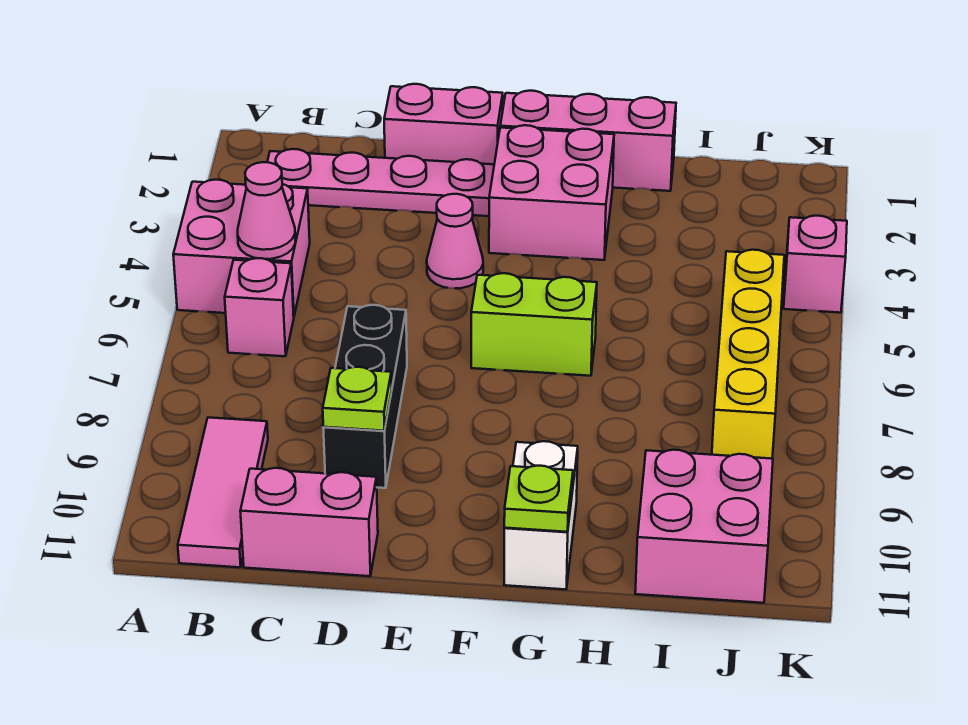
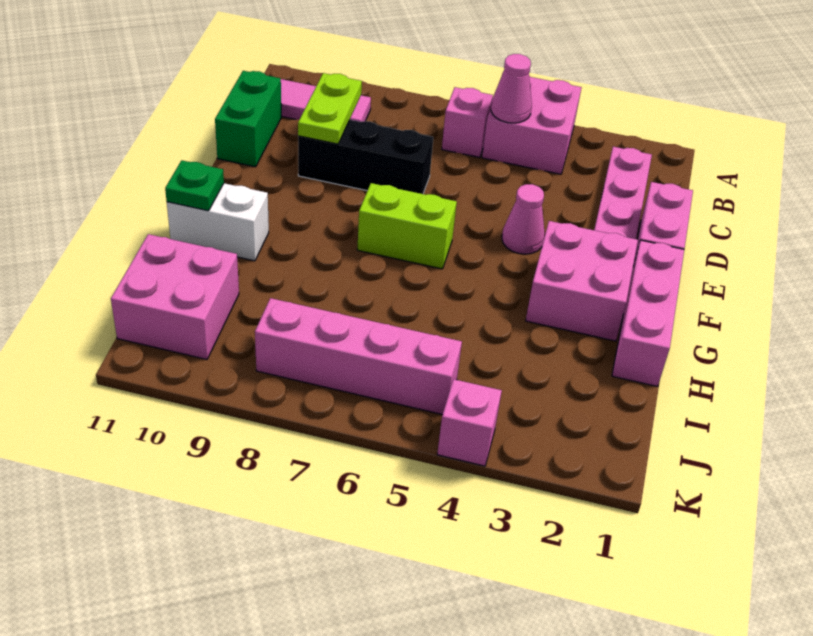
pink brick C11:D11 level 1 -> green brick C11:D11 level 1
lime plate D9 level 2 -> lime plate C9:D9 level 2
lime brick F6:G6 level 1 -> lime brick F6:F7 level 1
lime plate G11 level 2 -> green plate G11 level 2
yellow brick J5:J8 level 1 -> pink brick J5:J8 level 1

